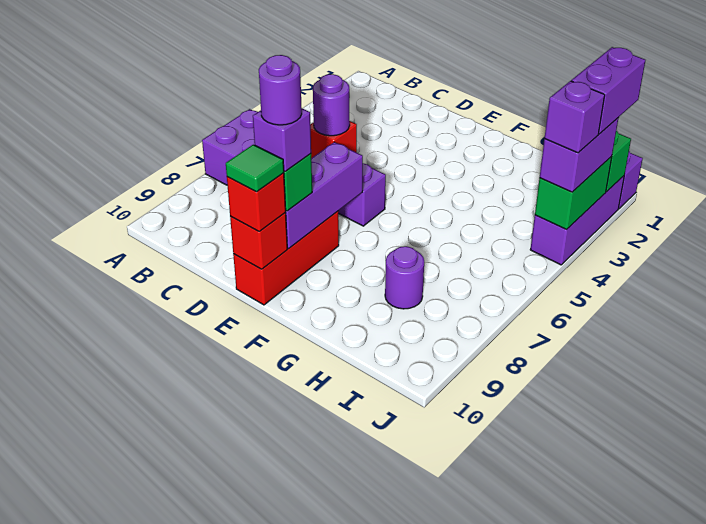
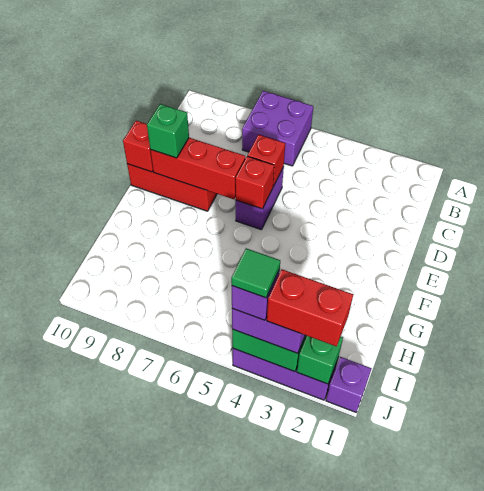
purple round brick D6 level 3 -> none
purple brick E7:E9 level 2 -> red brick E7:E9 level 2
purple brick E9 level 4 -> none
purple round brick E9 level 5 -> none
red brick E10 level 3 -> red brick E6 level 2
green tile E10 level 4 -> green tile J4 level 5
purple round brick H8 level 1 -> none
purple brick J2:J3 level 4 -> red brick J2:J3 level 4

